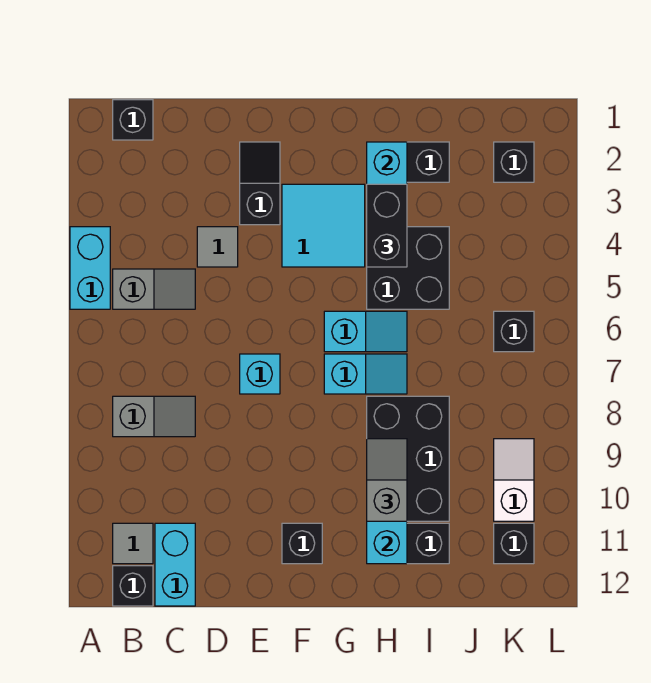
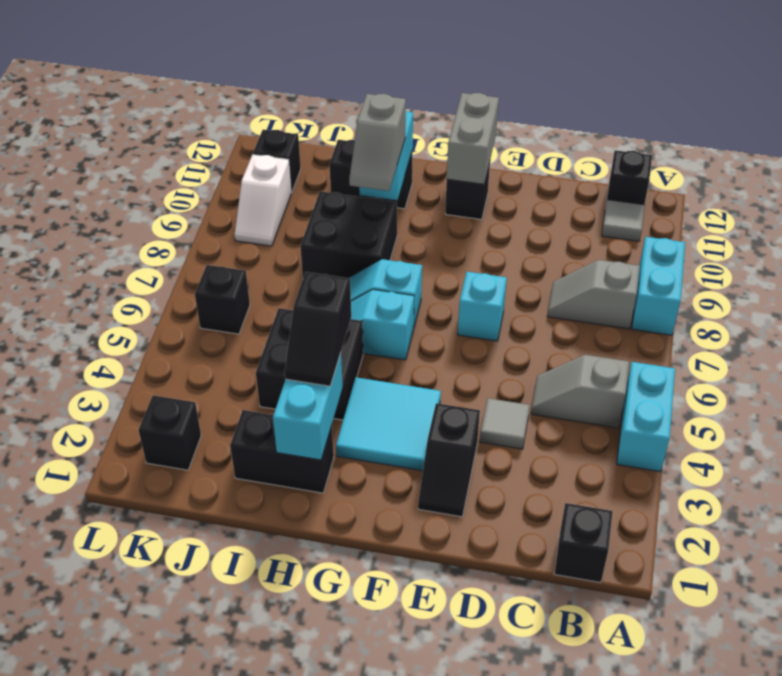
cyan brick C11:C12 level 1 -> cyan brick A8:A9 level 1
none -> grey brick F11:F12 level 2
black brick H3:H4 level 3 -> black slope H3:H4 level 3 top 4
black brick H8:I10 level 1 -> black brick H8:I9 level 1

